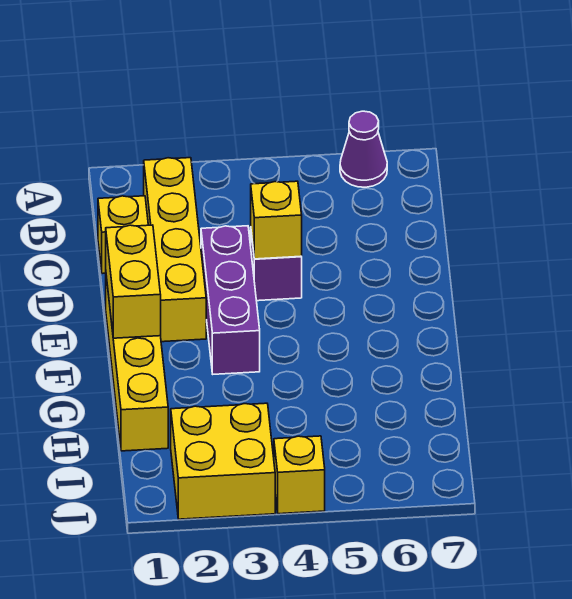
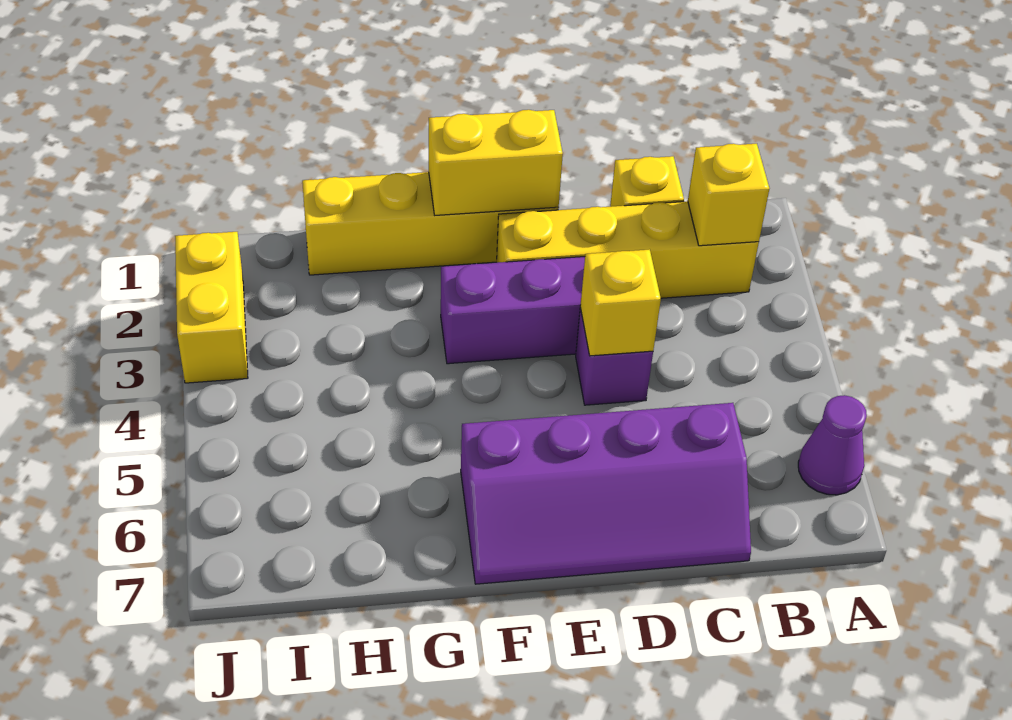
none -> purple slope C6:F7 level 1 top 6
yellow brick I2:J3 level 1 -> yellow brick J2:J3 level 1
yellow brick J4 level 1 -> yellow brick B2 level 2

